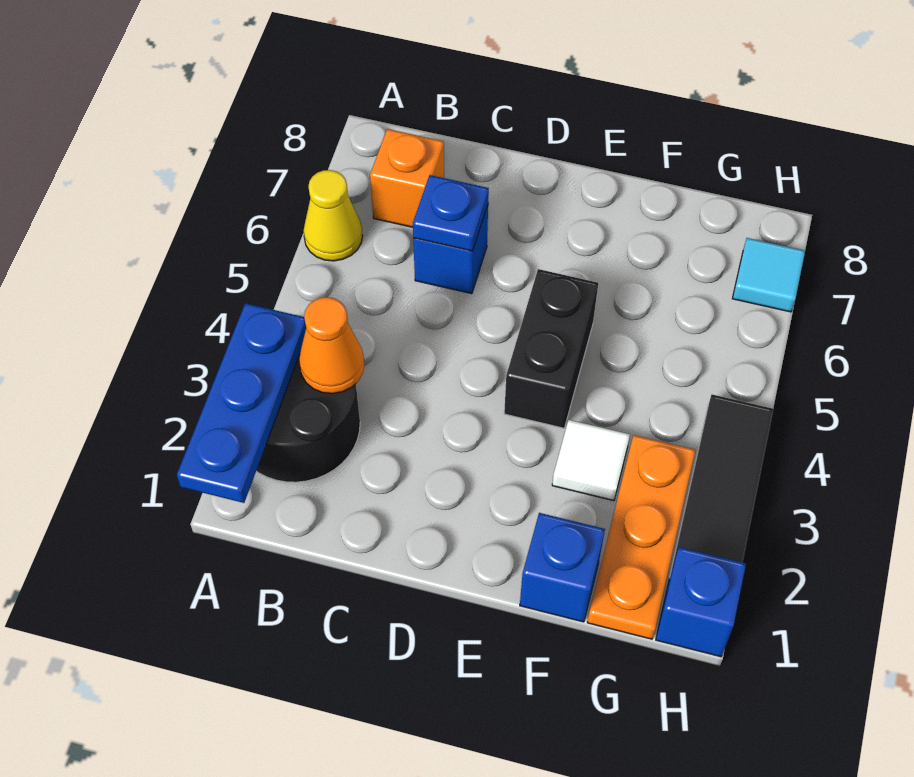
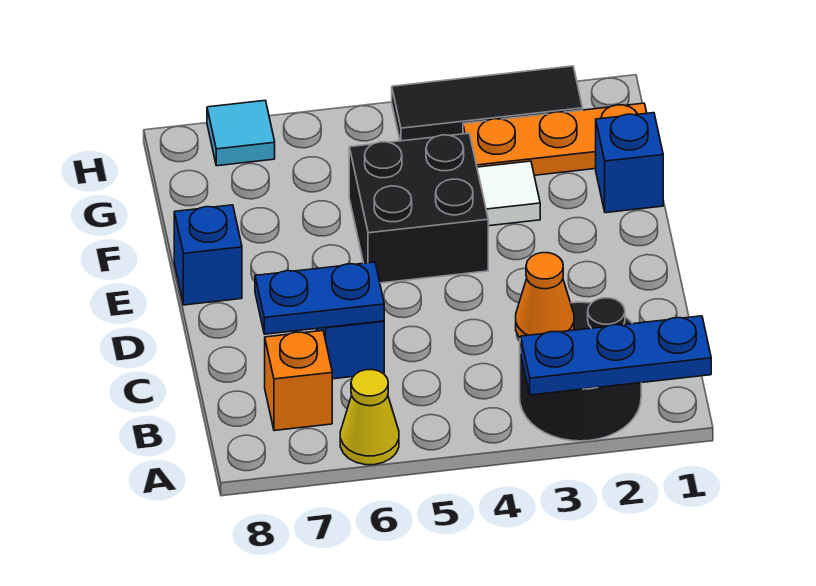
blue plate C6 level 2 -> blue plate C6:C7 level 2
black brick E4:E5 level 1 -> black brick E4:F5 level 1
blue brick H1 level 1 -> blue brick E8 level 1

